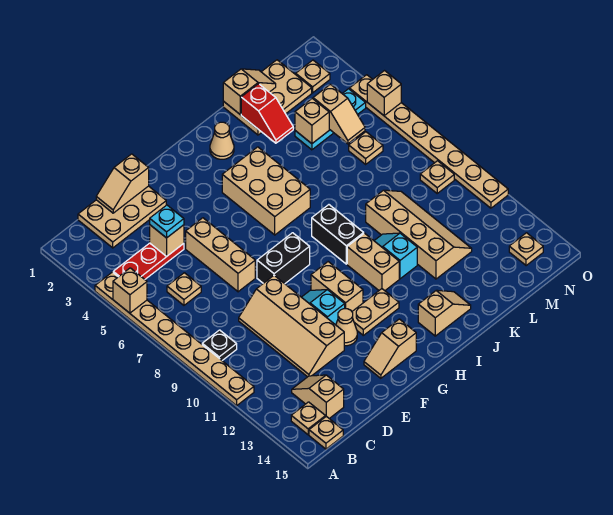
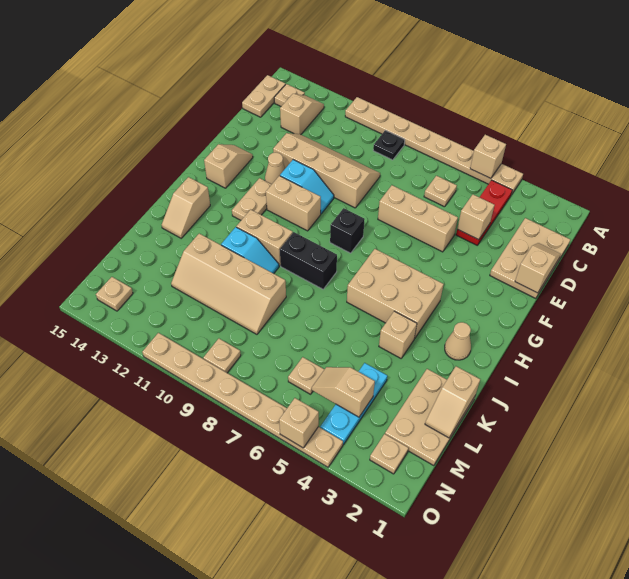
tan plate B15 level 1 -> tan plate B15:C15 level 1
tan slope C13:C14 level 1 top 14 -> tan slope B13:C13 level 1 top C
cyan plate D4 level 3 -> none
black brick F8:G8 level 1 -> black brick G8 level 1
red slope K2:K3 level 2 top 2 -> none
tan brick L4 level 2 -> tan brick J4 level 1

